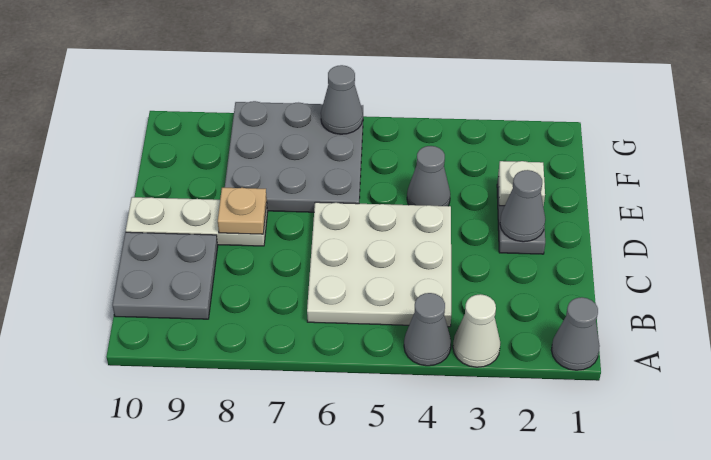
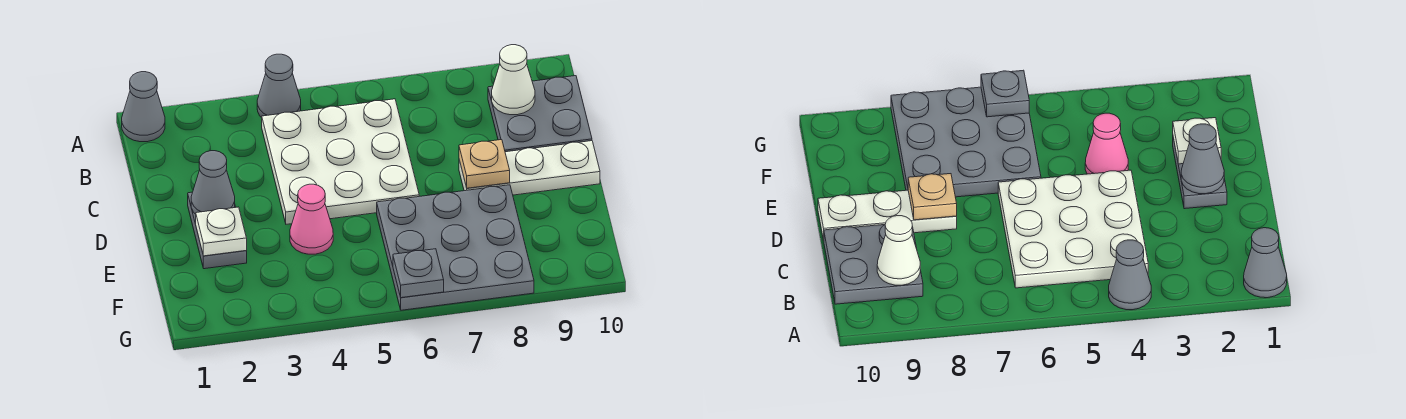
white cone A3 level 1 -> white cone B9 level 2
grey cone E4 level 1 -> pink cone E4 level 1
grey cone G6 level 2 -> grey plate G6 level 2

